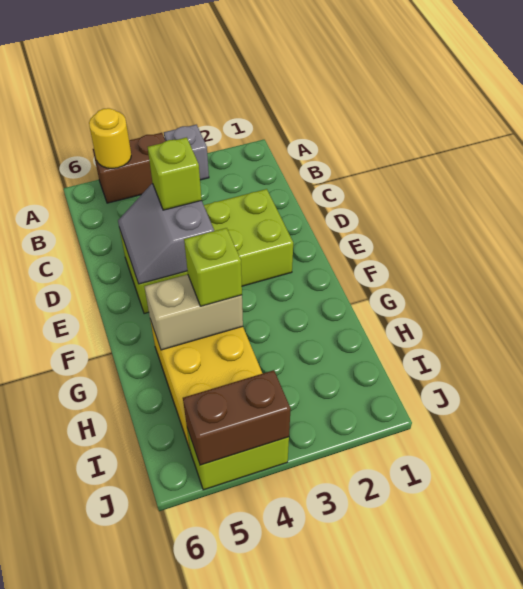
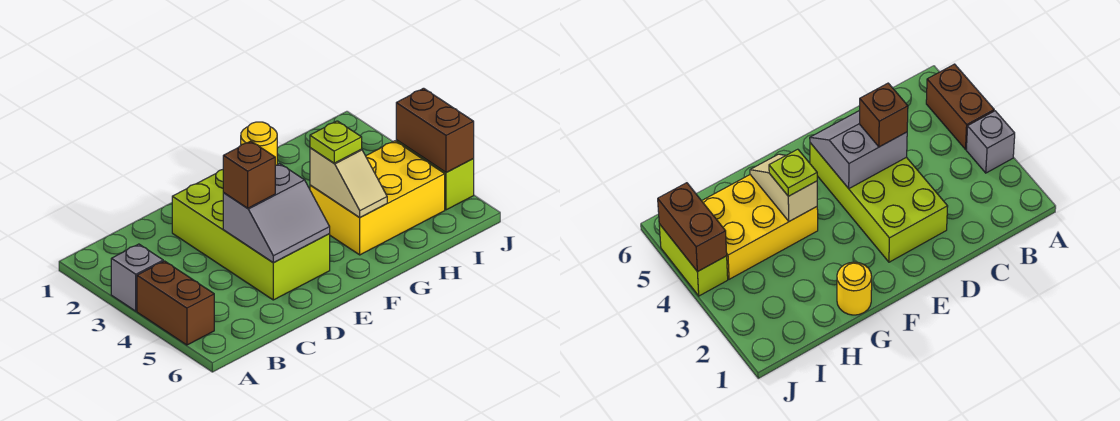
yellow round brick A5 level 2 -> yellow round brick G1 level 1
lime brick D4 level 3 -> brown brick D4 level 3
tan brick G4:G5 level 2 -> tan slope G4:G5 level 2 top 4
lime brick G4 level 3 -> lime plate G4 level 3

